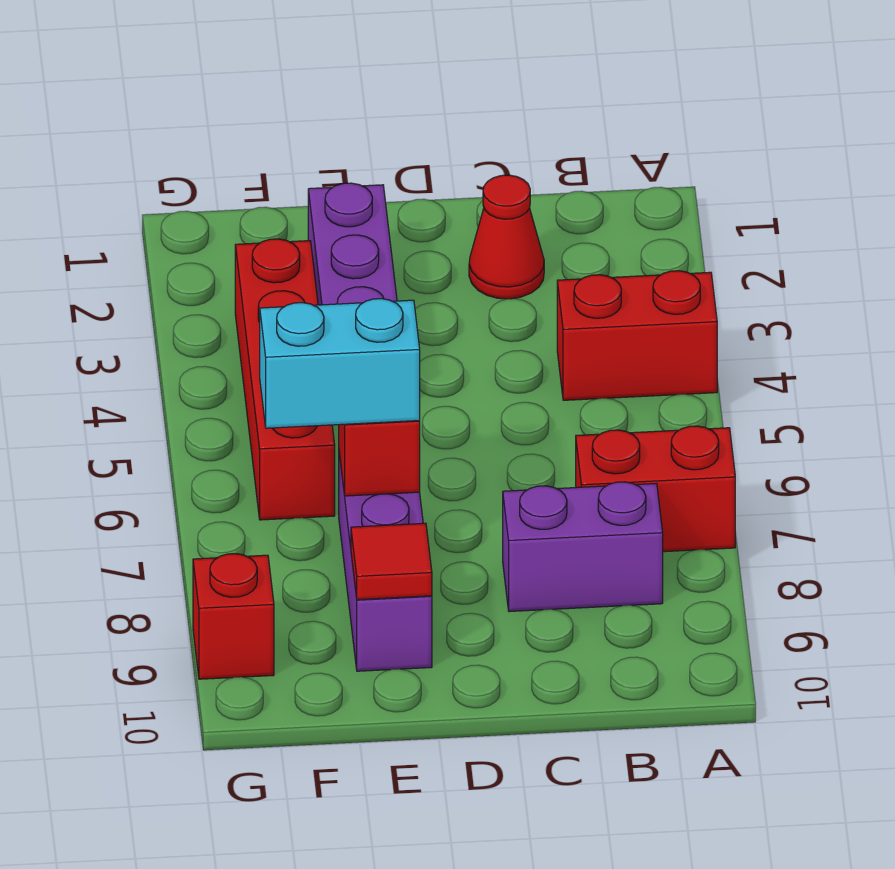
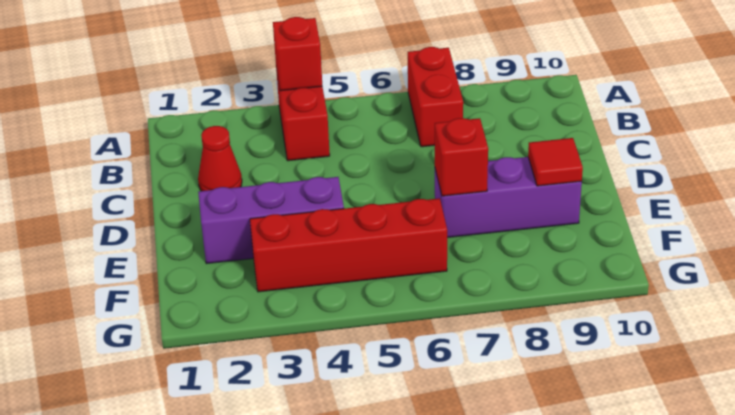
purple brick B8:C8 level 1 -> none
cyan brick E7:F7 level 3 -> none
red brick G9 level 1 -> red brick A4 level 2

